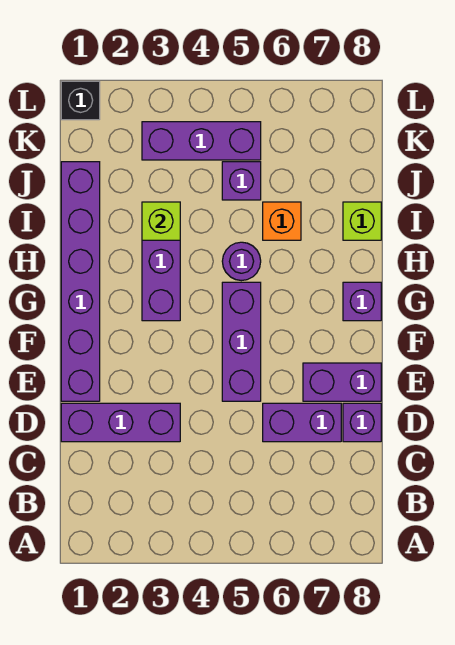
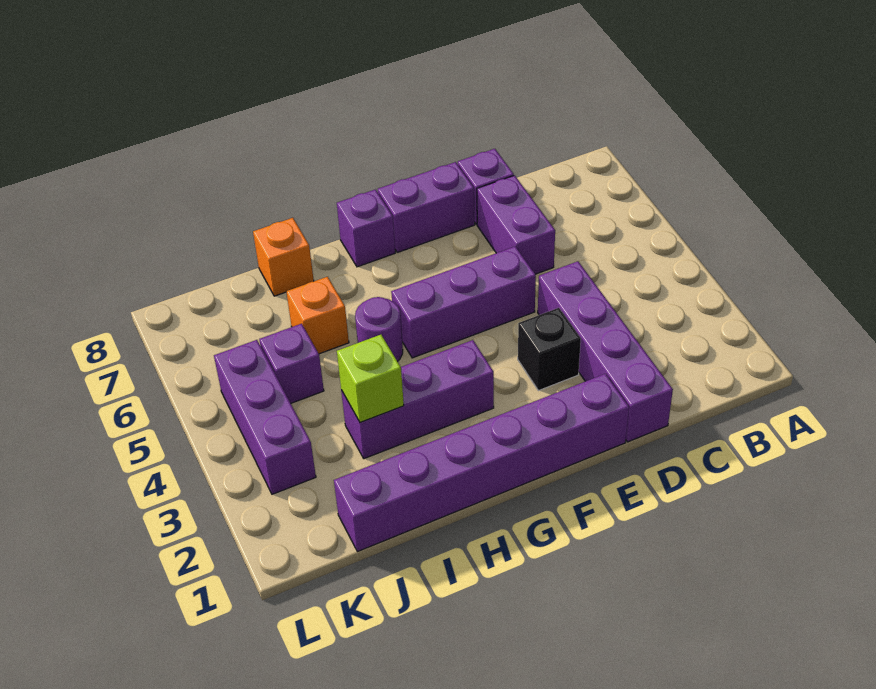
purple brick D1:D3 level 1 -> purple brick D1:D4 level 1
purple brick E7:E8 level 1 -> purple brick E8:F8 level 1
lime brick I8 level 1 -> orange brick I8 level 1
black brick L1 level 1 -> black brick E3 level 1

